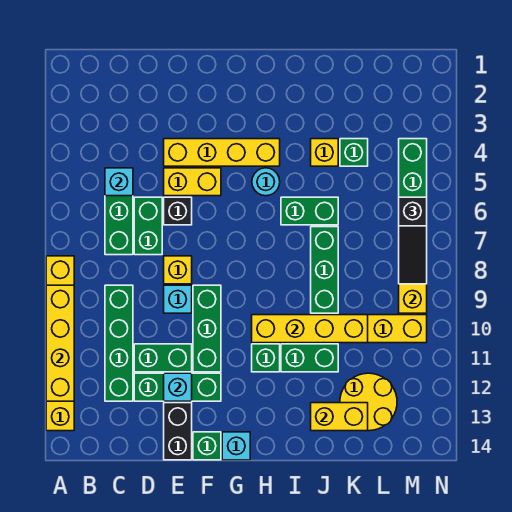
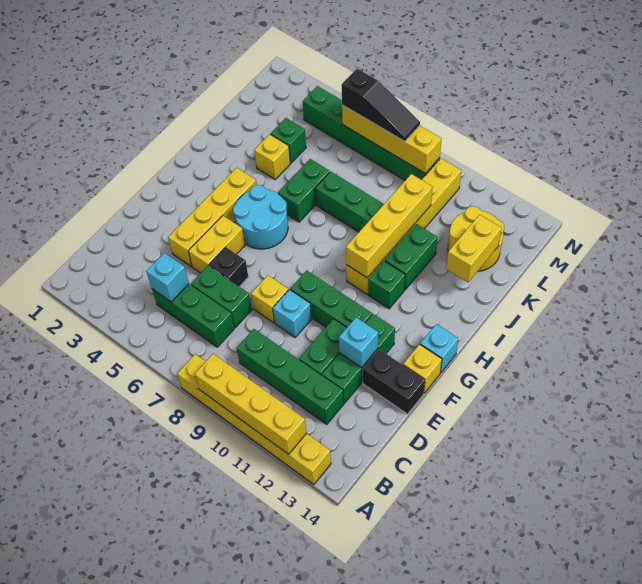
green brick F14 level 1 -> yellow brick F14 level 1
cyan round brick H5 level 1 -> cyan round brick G5:H6 level 1

